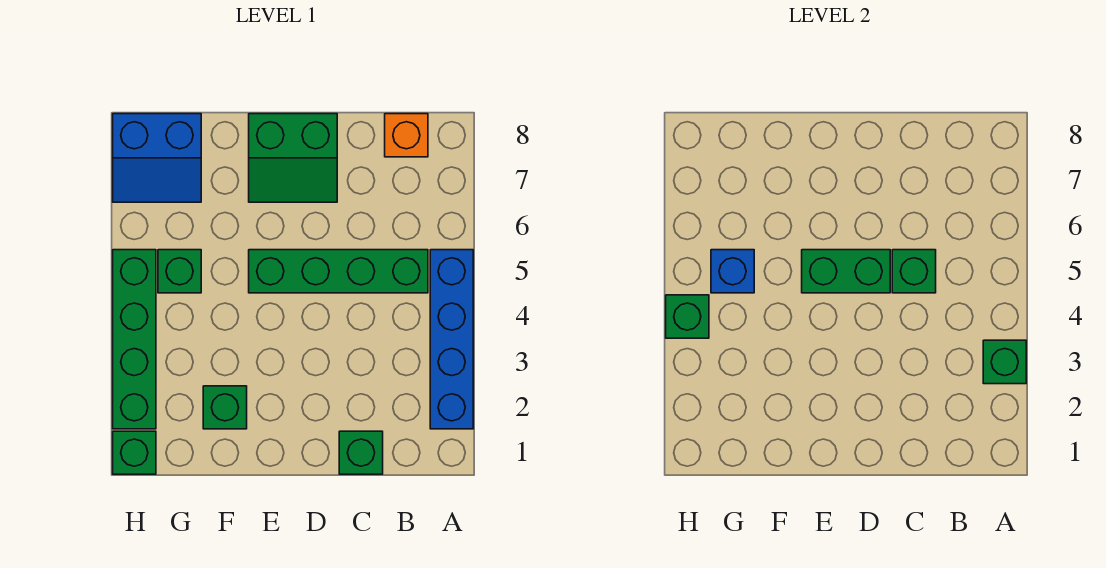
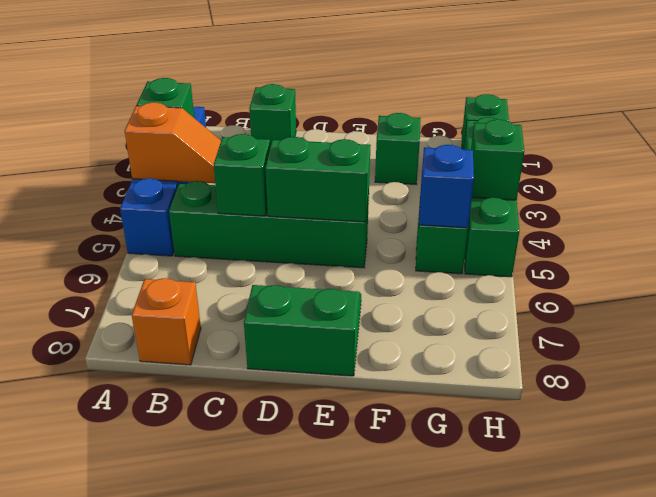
none -> orange slope A4:B4 level 2 top A
blue slope G7:H8 level 1 top 8 -> none

